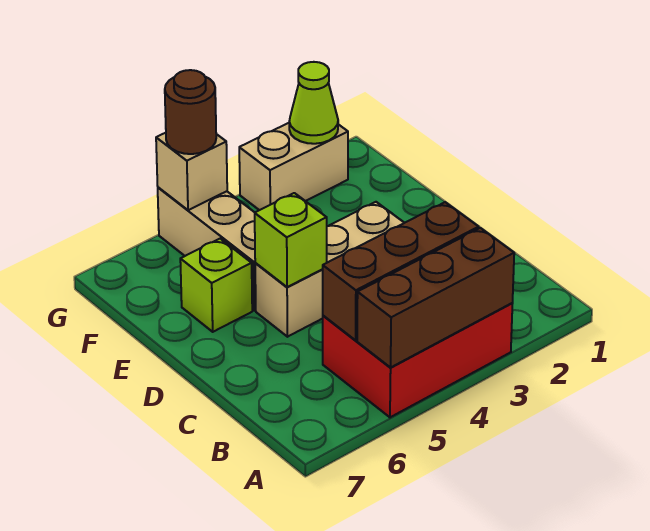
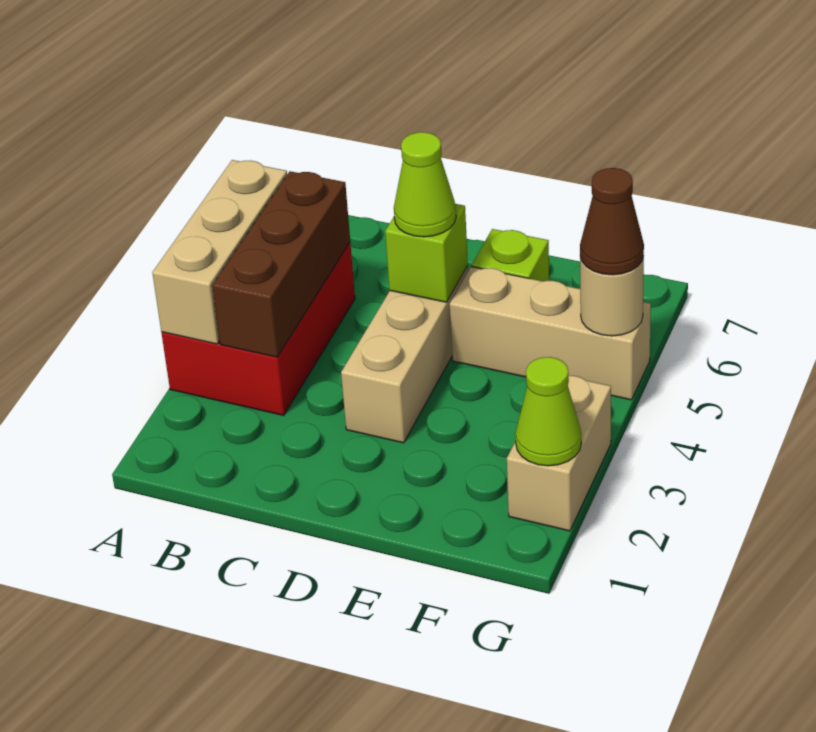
brown brick A3:A5 level 2 -> tan brick A3:A5 level 2
none -> lime cone D5 level 3
tan brick G5 level 2 -> tan round brick G5 level 2
brown round brick G5 level 3 -> brown cone G5 level 3

